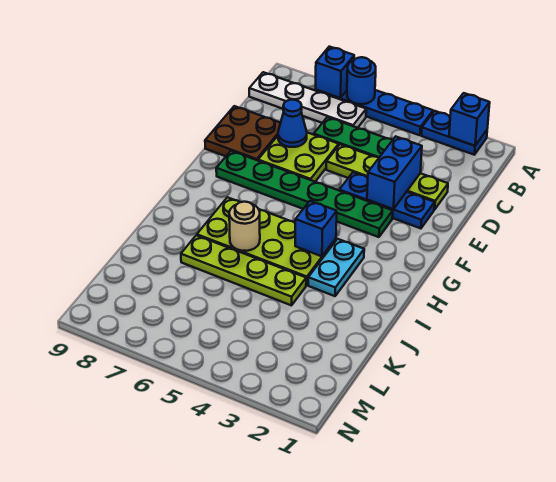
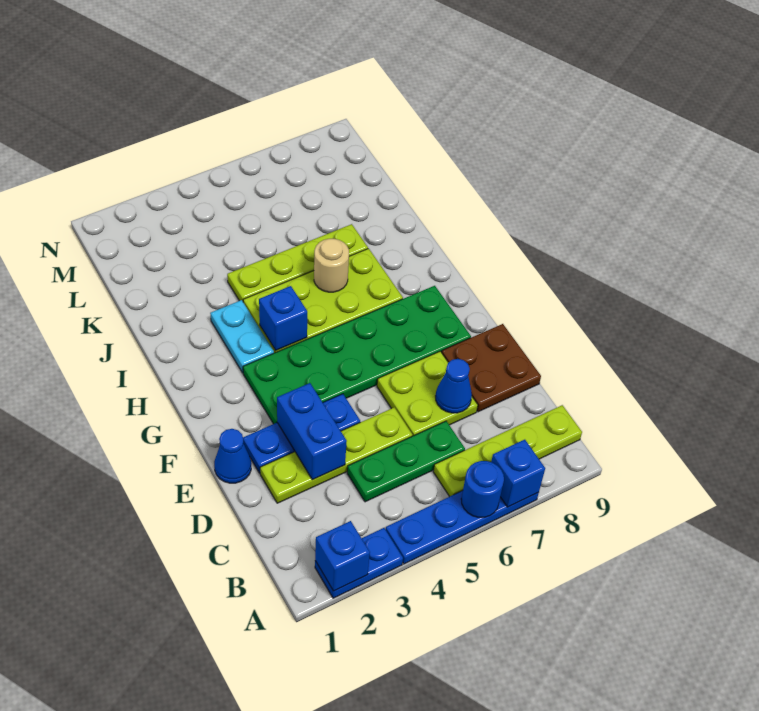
white plate B6:B9 level 1 -> lime plate B6:B9 level 1
none -> blue cone E1 level 1
green plate F3:F8 level 1 -> green plate F3:G8 level 1

